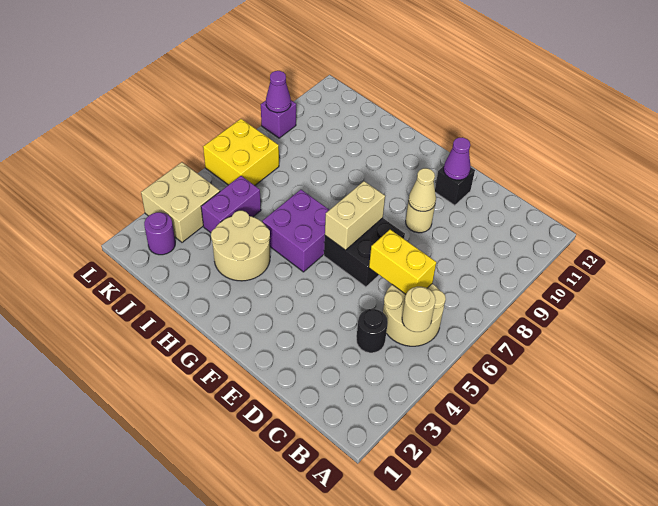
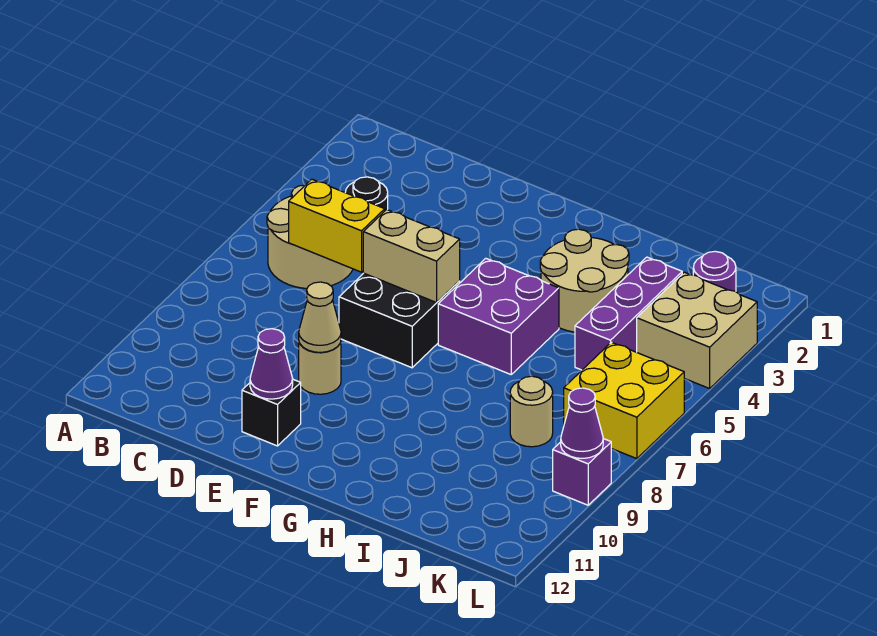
tan round brick B5 level 2 -> tan round brick J8 level 1
tan brick F6:F7 level 2 -> tan brick E6:F6 level 2
purple brick J4:J5 level 1 -> purple brick J3:J5 level 1

